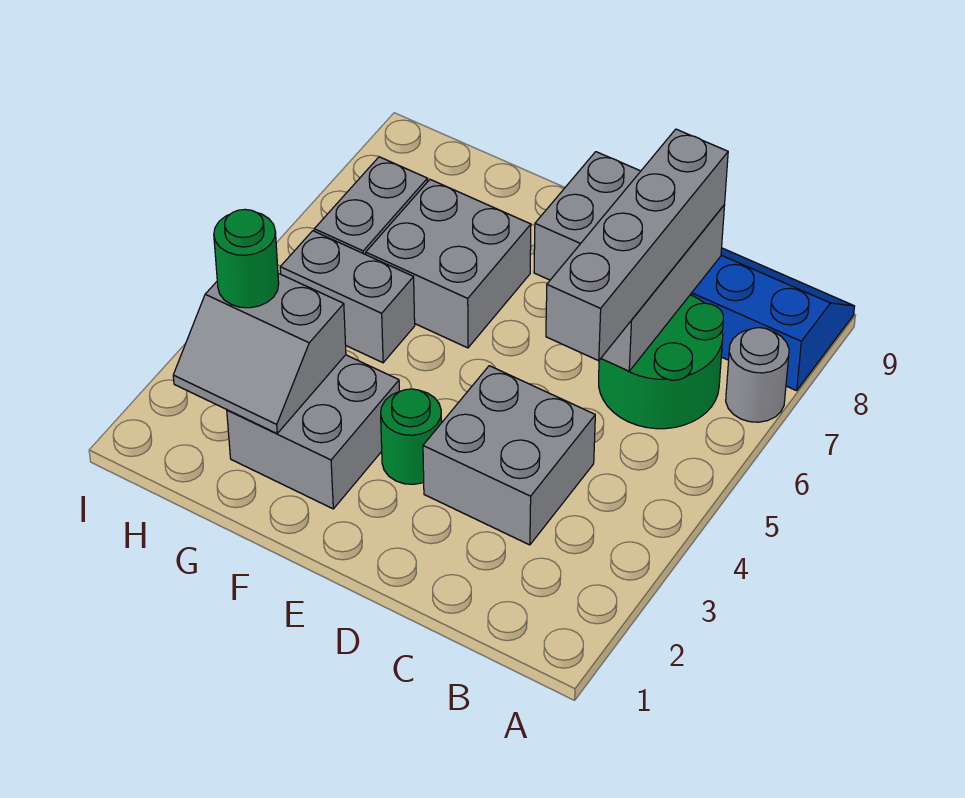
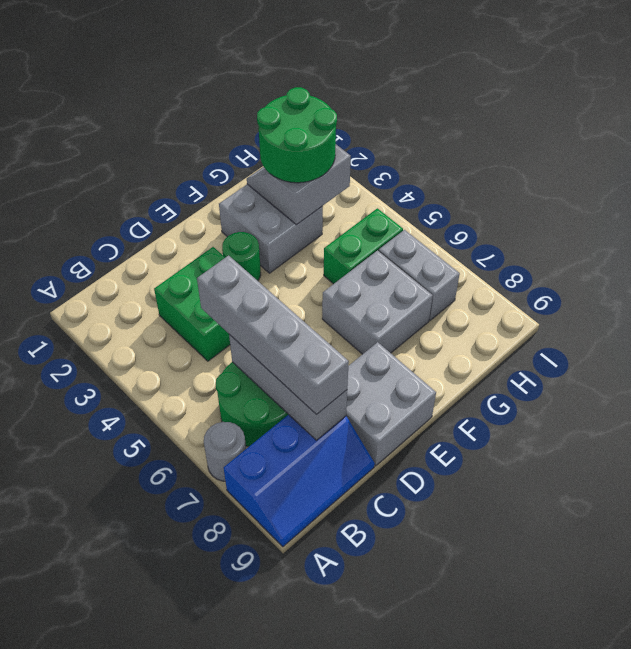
grey brick C3:D4 level 1 -> green brick C3:D4 level 1
grey brick G5:H5 level 1 -> green brick G5:H5 level 1
green round brick H3 level 3 -> green round brick G2:H3 level 3

